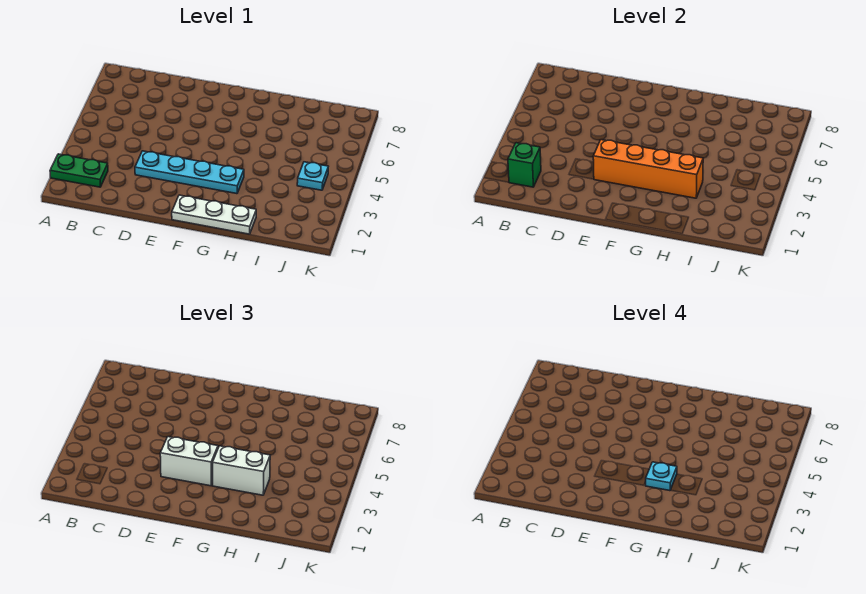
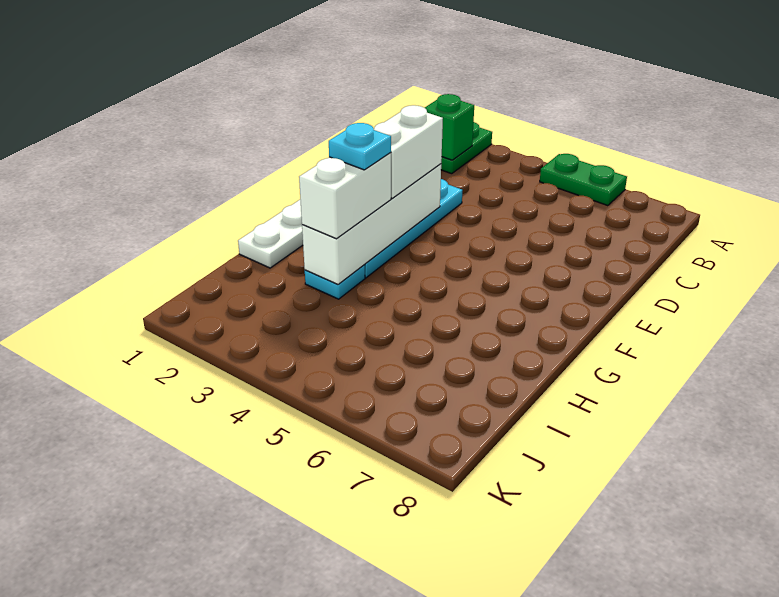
none -> green plate A5:A6 level 1
orange brick E3:H3 level 2 -> white brick E3:H3 level 2
cyan plate J4 level 1 -> cyan plate H3 level 1

